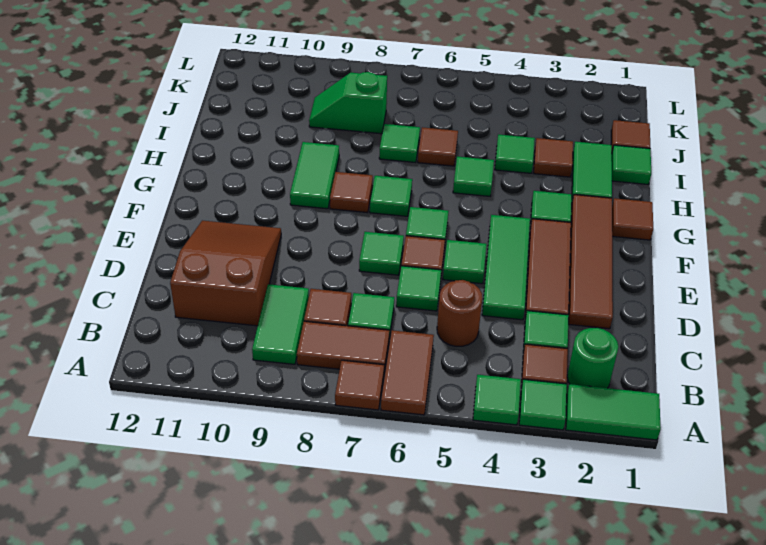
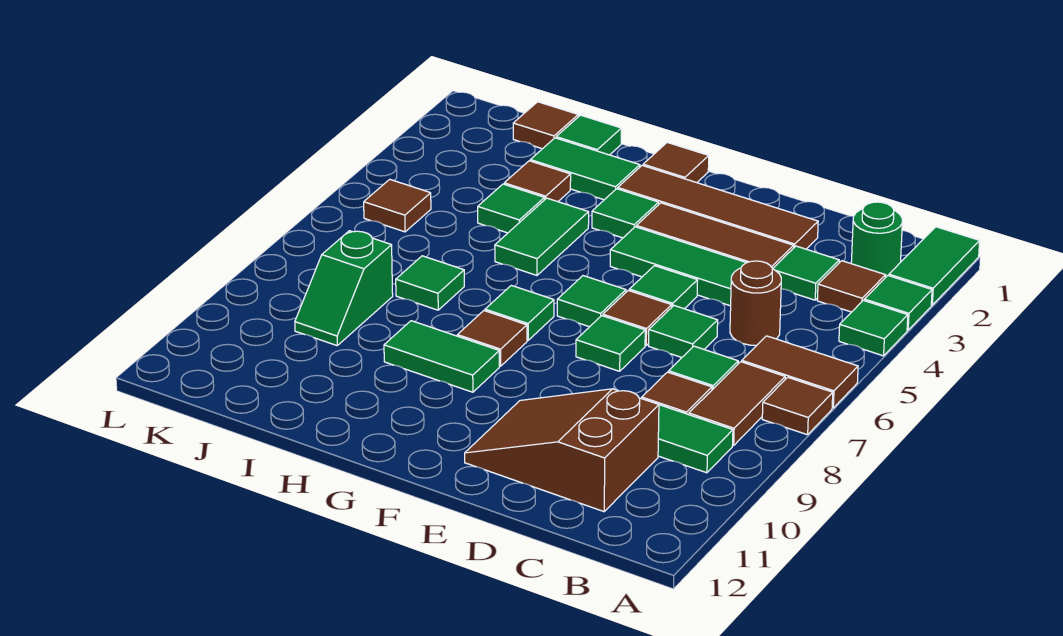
green tile H5 level 1 -> green tile H4:H5 level 1
brown tile I6 level 1 -> brown tile K5 level 1

